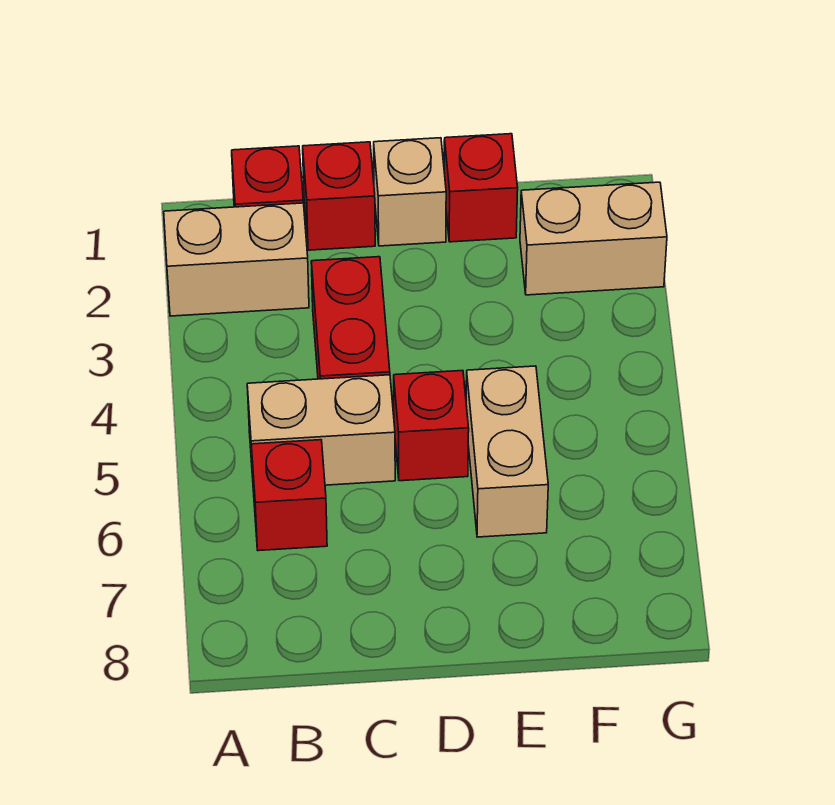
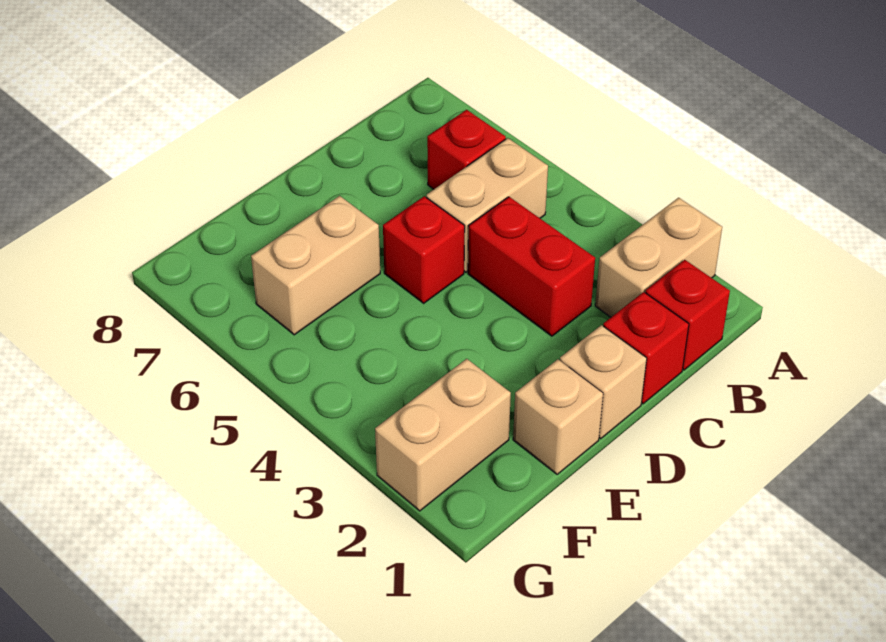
red brick E1 level 1 -> tan brick E1 level 1
tan brick E5:E6 level 1 -> tan brick E6:F6 level 1

